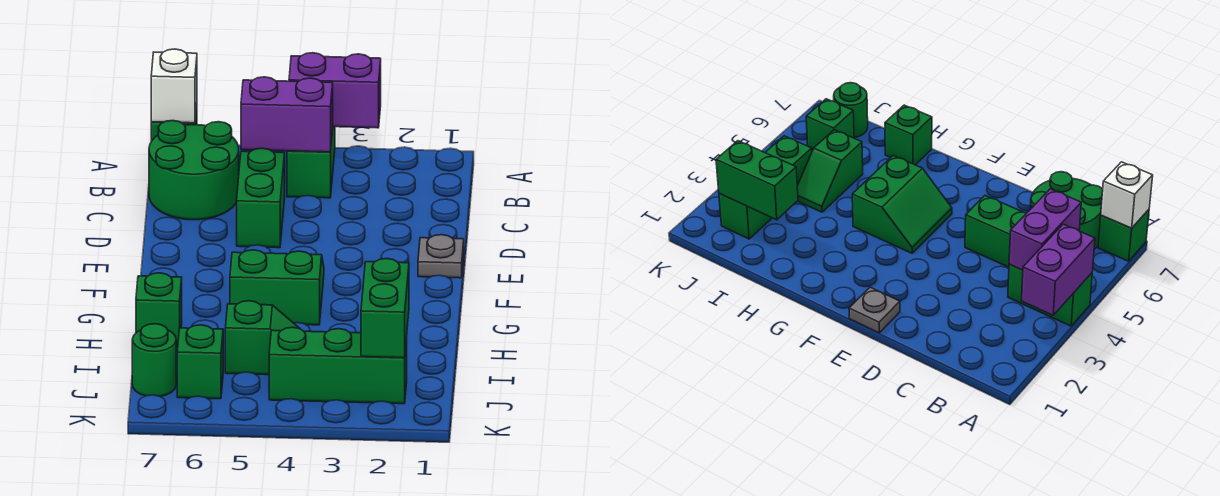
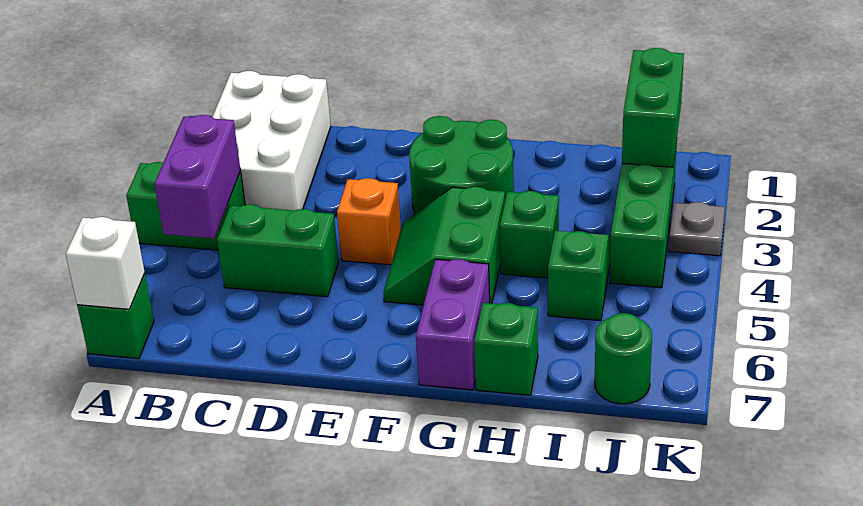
purple brick A3:A4 level 2 -> purple brick G6:G7 level 1
none -> white brick B1:C3 level 1
green round brick B6:C7 level 1 -> green round brick F2:G3 level 1
grey plate E1 level 1 -> grey plate K3 level 1
none -> orange brick E4 level 1
green brick I2:J2 level 2 -> green brick J1:J2 level 2
green brick J6 level 1 -> green brick H4 level 1

